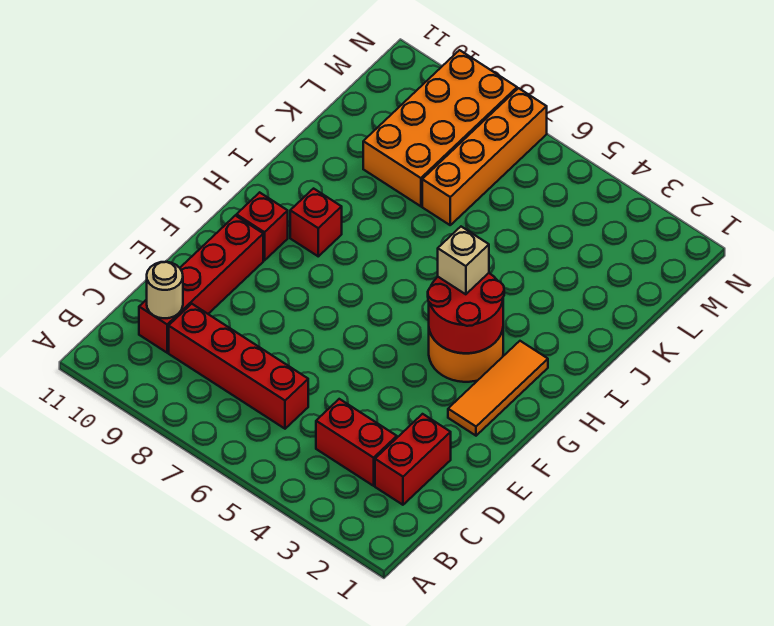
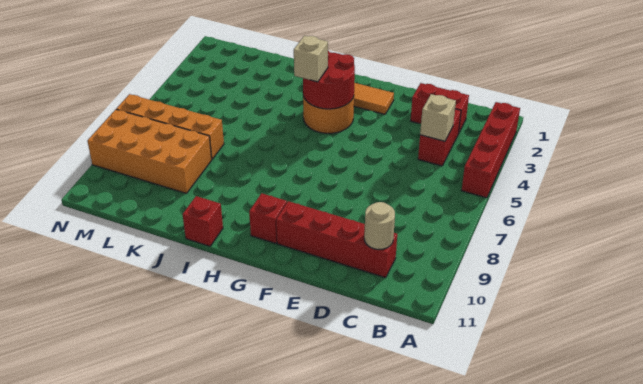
none -> tan brick C4 level 2
red brick C6:C9 level 1 -> red brick A2:A5 level 1
red brick H9 level 1 -> red brick I11 level 1

